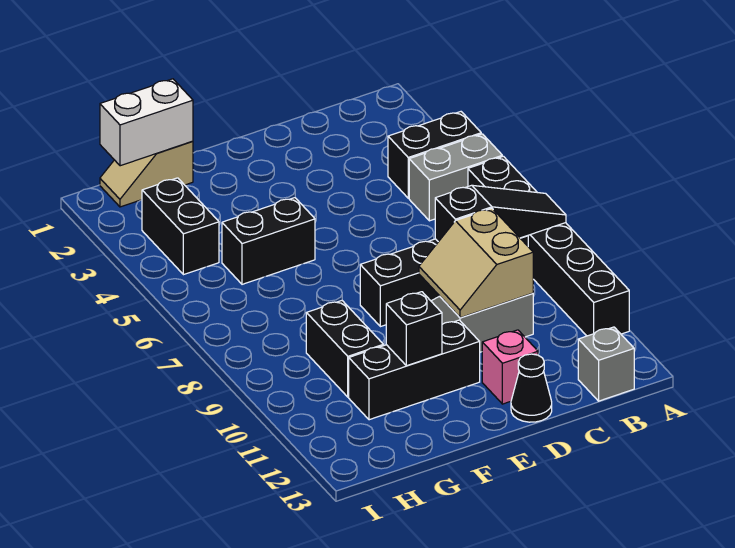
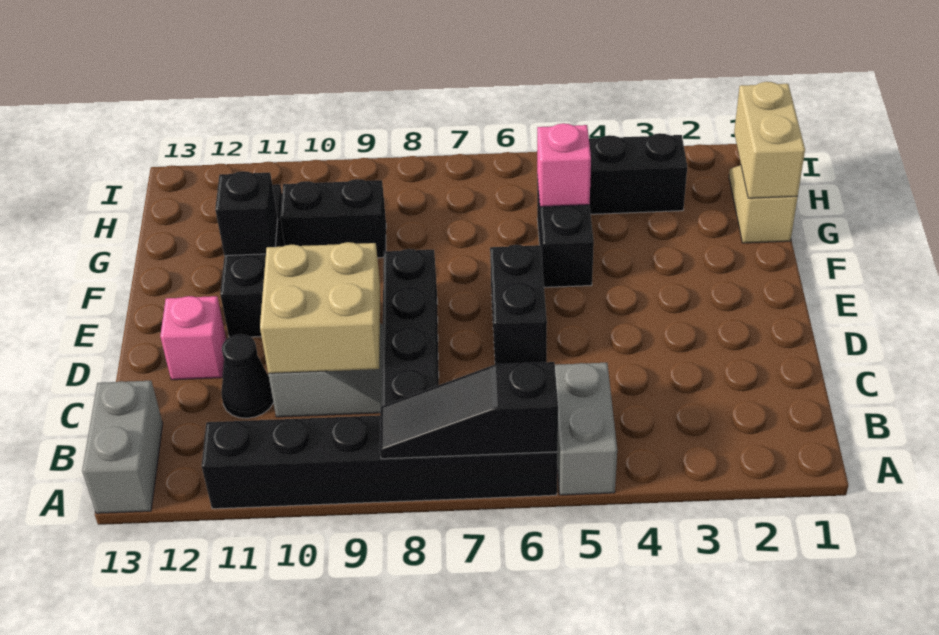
black brick A4:B4 level 1 -> black brick D6:E6 level 1
black slope A8:C8 level 2 top C -> black slope A6:A8 level 2 top 6
grey brick B13 level 1 -> grey brick A13:B13 level 1
tan slope C9:D10 level 2 top C -> tan brick C9:D10 level 2
black cone D13 level 1 -> black cone C11 level 1
white brick G1:H1 level 2 -> tan brick G1:H1 level 2
none -> pink brick G5 level 2

